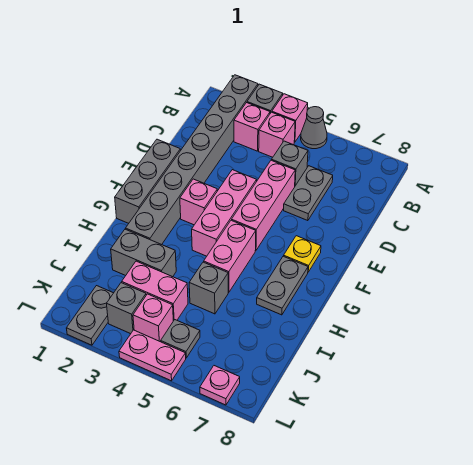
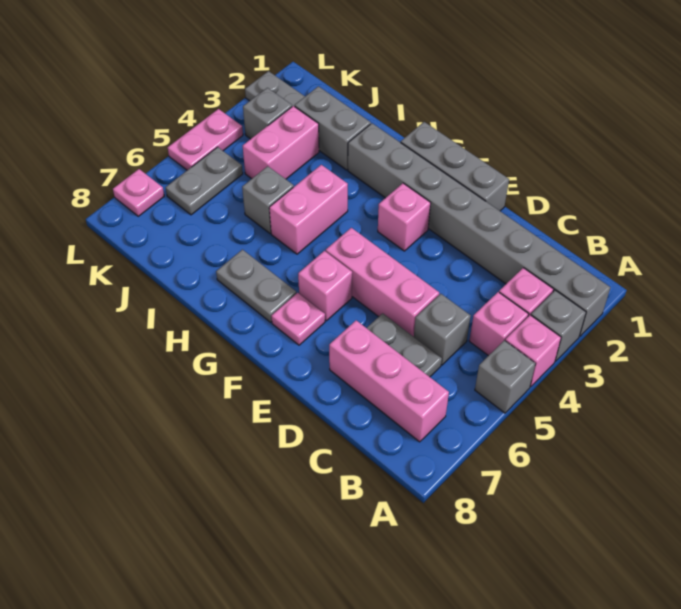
grey cone A5 level 1 -> grey brick A5 level 1
pink brick E4:G4 level 1 -> pink brick B7:D7 level 1
yellow plate F7 level 1 -> pink plate F7 level 1
pink brick G5:H5 level 1 -> pink brick H4:H5 level 1
grey brick I2:I3 level 1 -> grey brick I2:J2 level 1
pink brick K4 level 1 -> pink brick F6 level 1
grey plate K5 level 1 -> grey plate K5:K6 level 1

